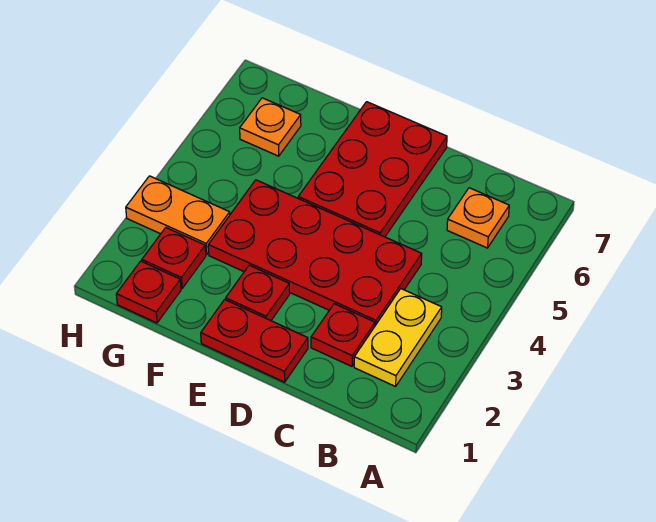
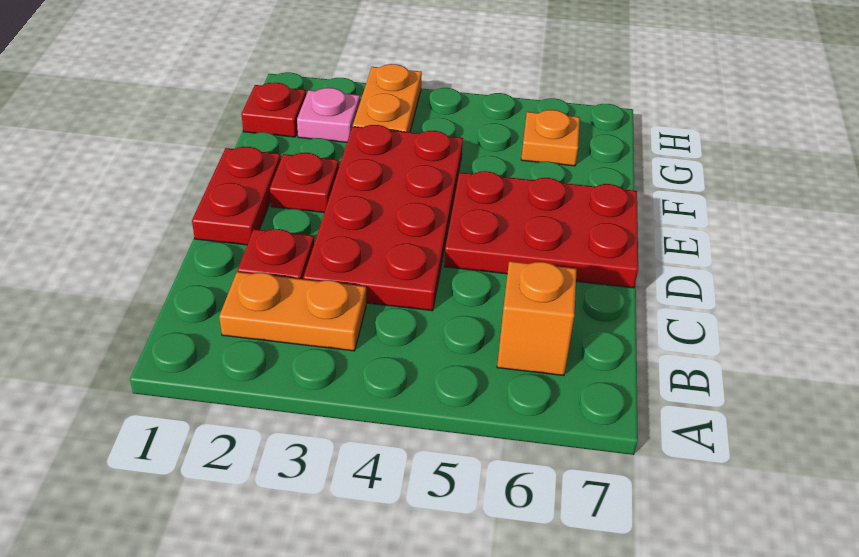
yellow plate B2:B3 level 1 -> orange plate B2:B3 level 1
orange plate B6 level 1 -> orange brick B6 level 1
red plate G2 level 1 -> pink plate G2 level 1

